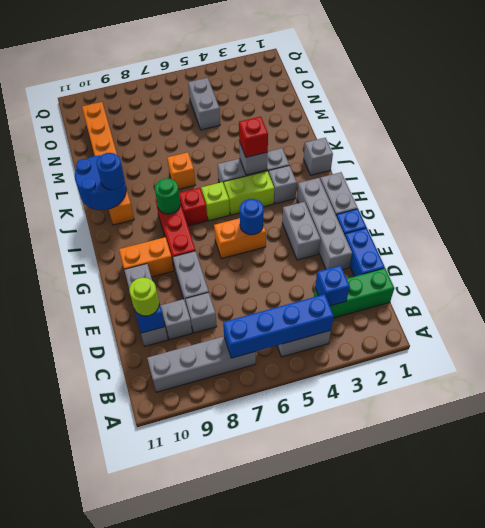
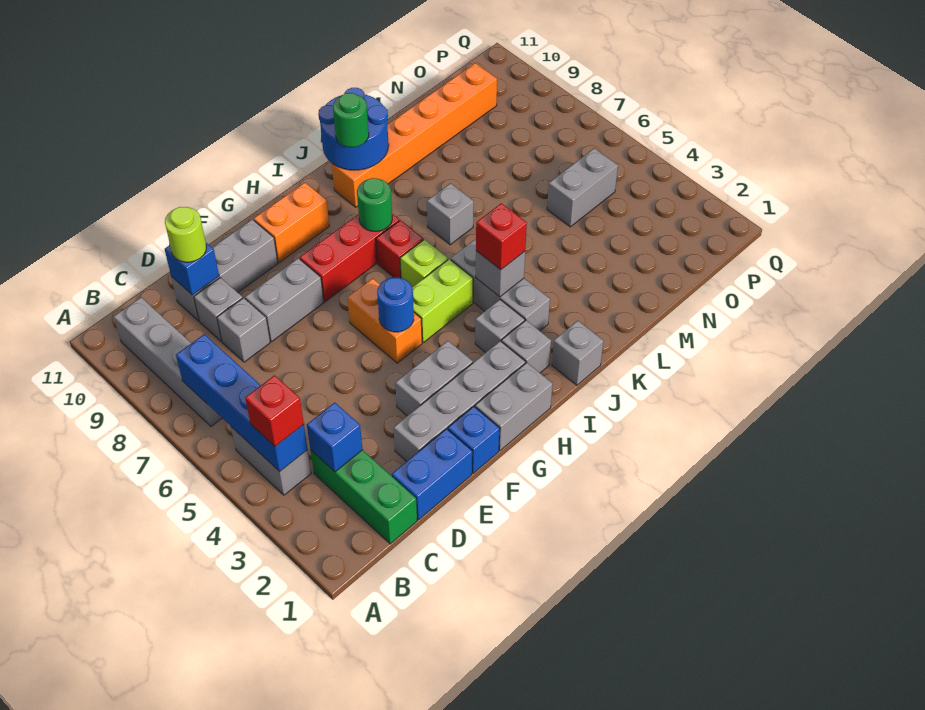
none -> red brick B4 level 3
orange brick G9:G10 level 1 -> orange brick G10:H10 level 1
none -> grey brick I2 level 1
lime brick I4:I5 level 1 -> lime brick H5:I5 level 1
blue round brick J10 level 3 -> green round brick J10 level 3
orange brick K7 level 1 -> grey brick K7 level 1

